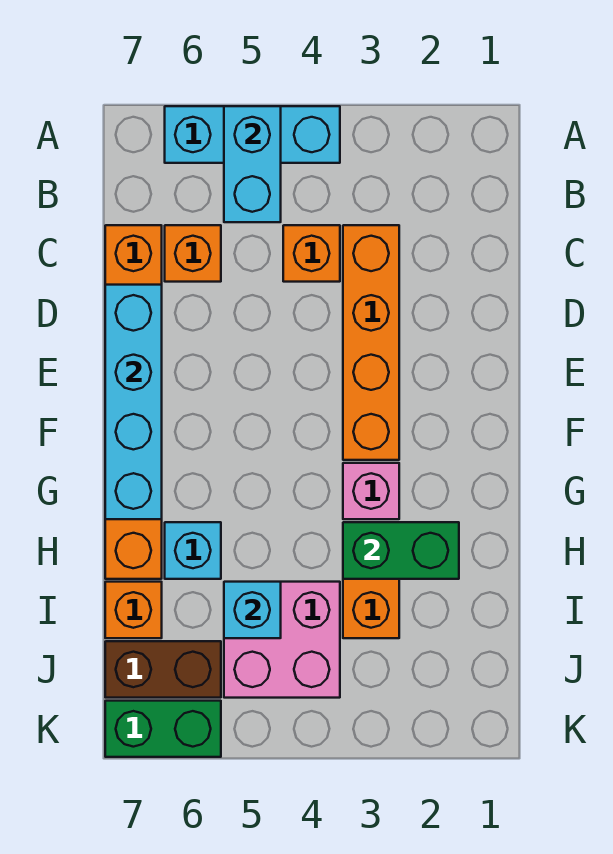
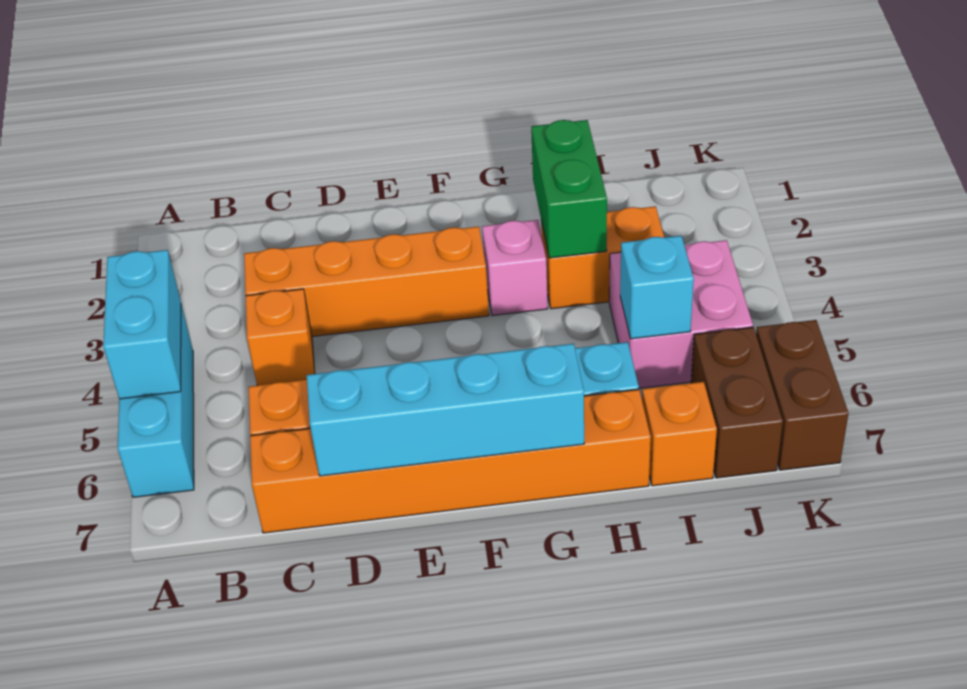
cyan brick A5:B5 level 2 -> cyan brick A4:A5 level 2
green brick K6:K7 level 1 -> brown brick K6:K7 level 1

